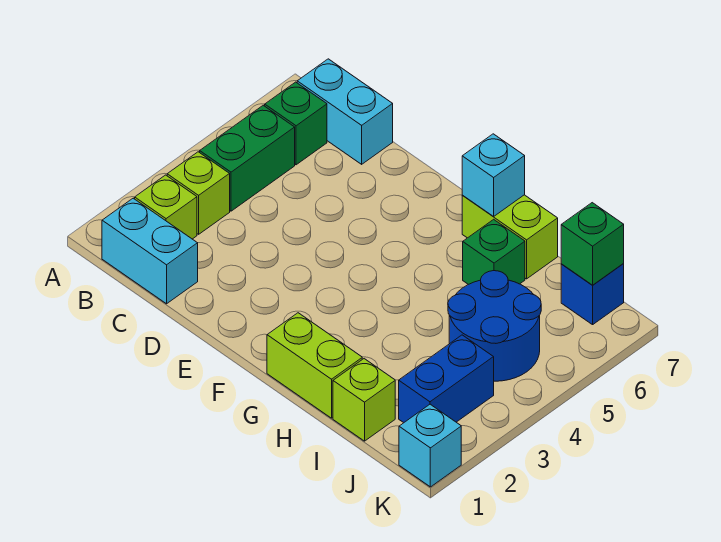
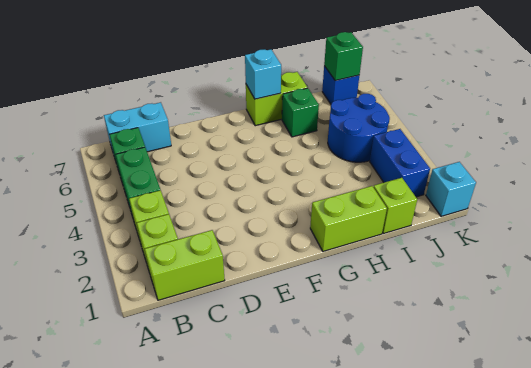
cyan brick B1:C1 level 1 -> lime brick B1:C1 level 1

